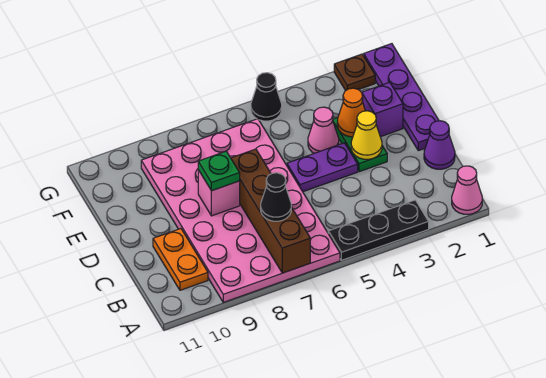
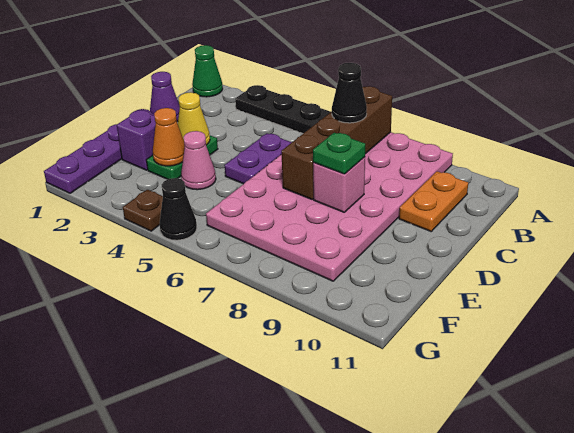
pink cone A1 level 1 -> green cone A1 level 1
purple plate D4:D5 level 1 -> purple plate C5:D5 level 1
brown plate G2 level 1 -> brown plate G4 level 1

